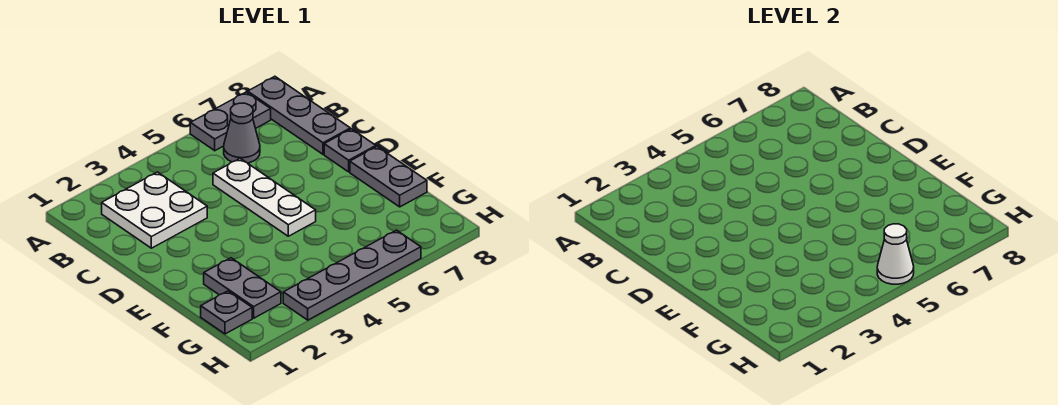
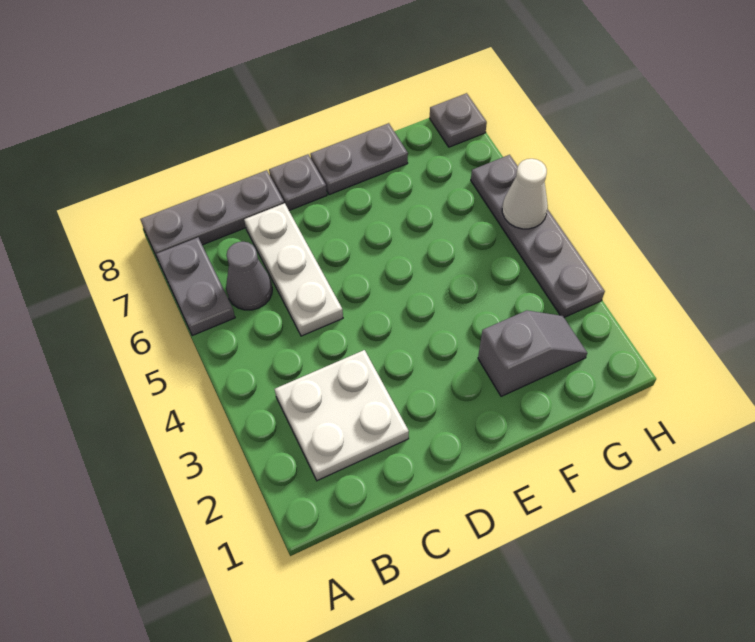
white plate C5:E5 level 1 -> white plate C5:C7 level 1
grey plate F2:G2 level 1 -> grey slope F2:G2 level 1 top F
grey plate G1 level 1 -> grey plate H8 level 1

